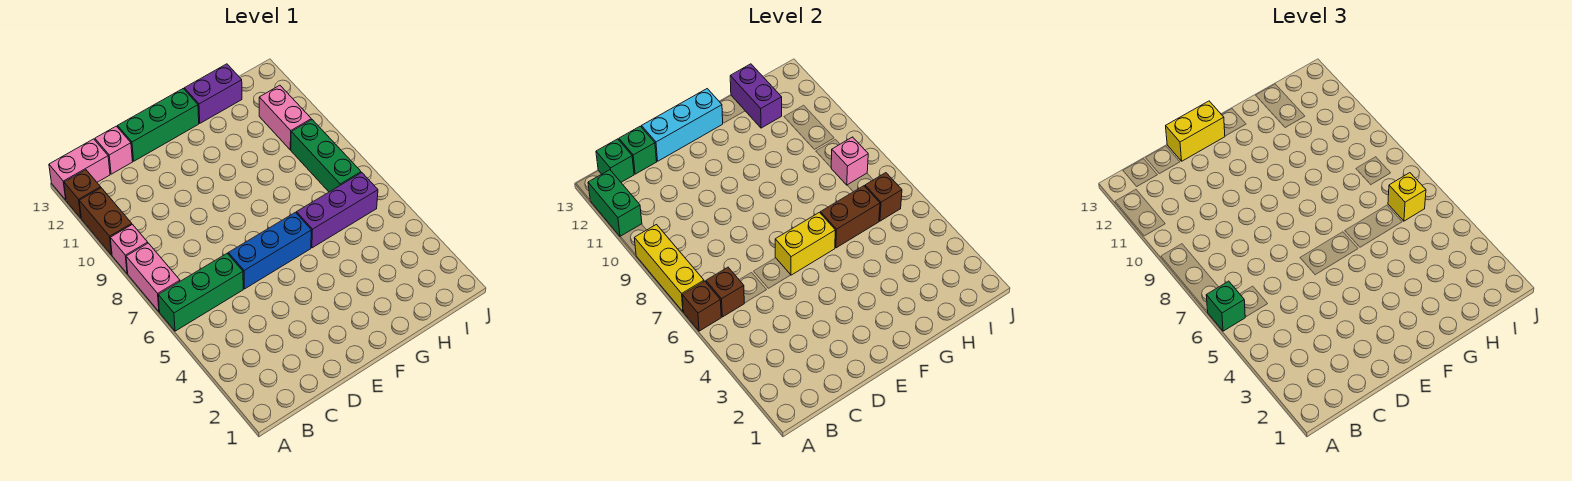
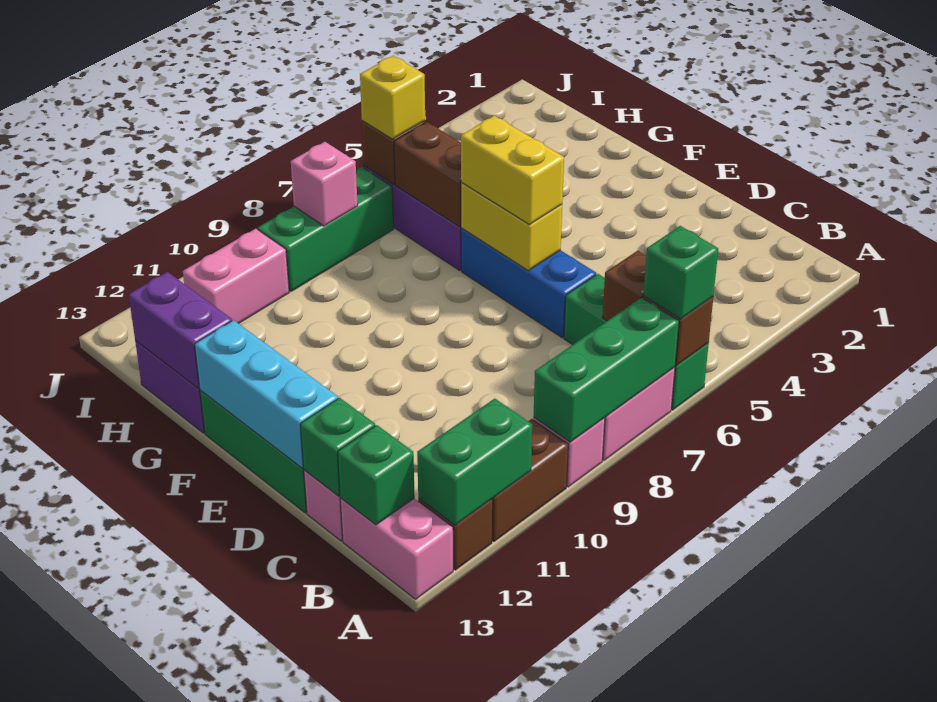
yellow brick A7:A9 level 2 -> green brick A7:A9 level 2
yellow brick D13:E13 level 3 -> yellow brick E6:F6 level 3
purple brick H12:H13 level 2 -> purple brick G13:H13 level 2

